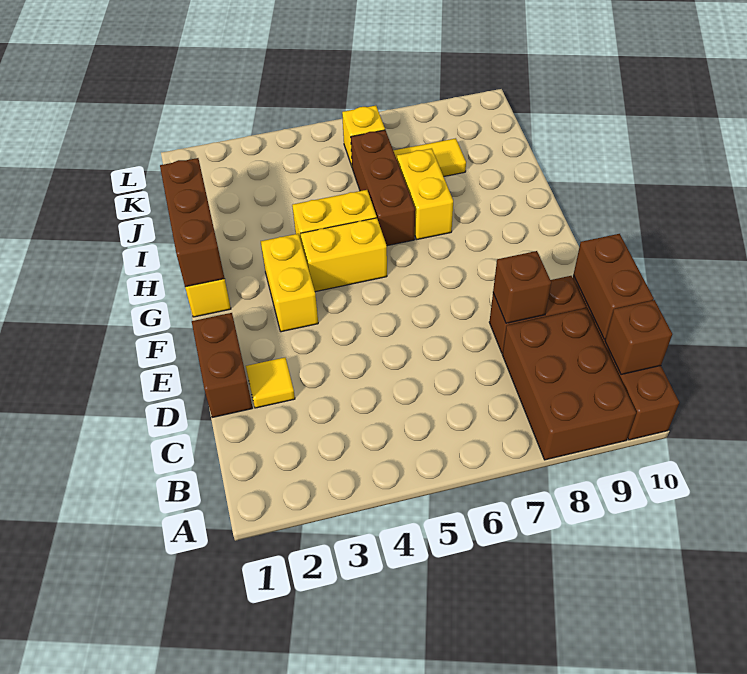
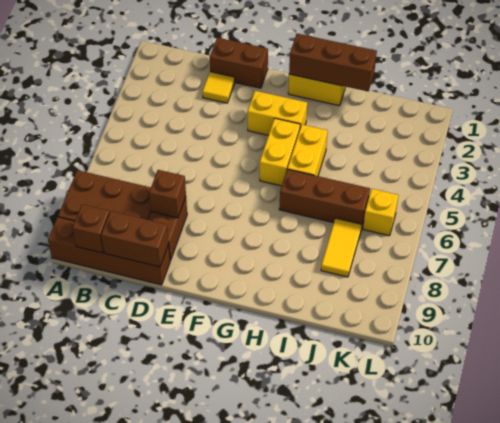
yellow brick H7:I7 level 1 -> none

